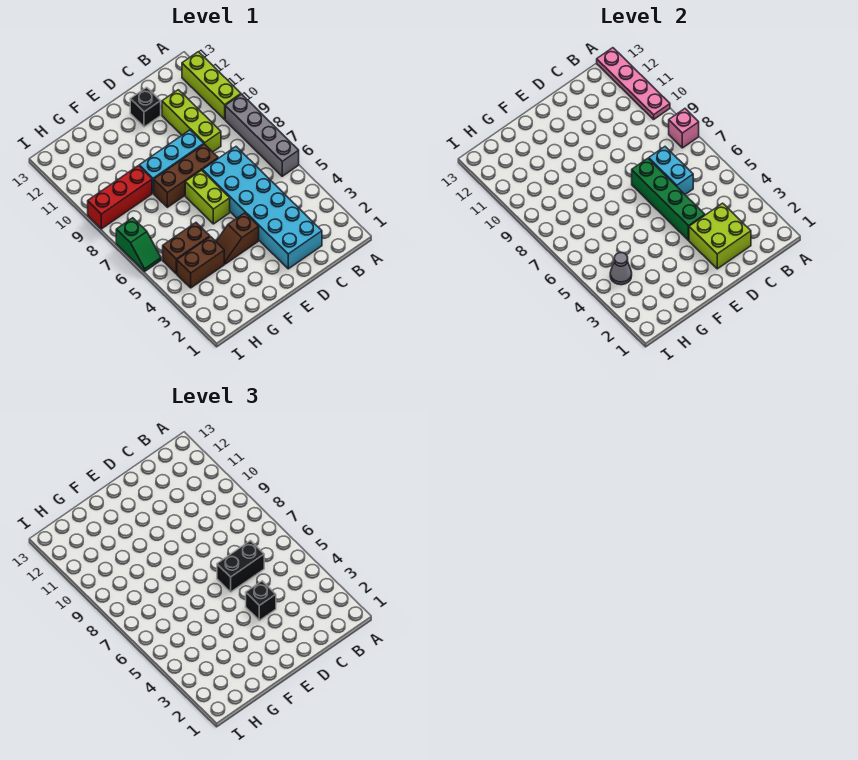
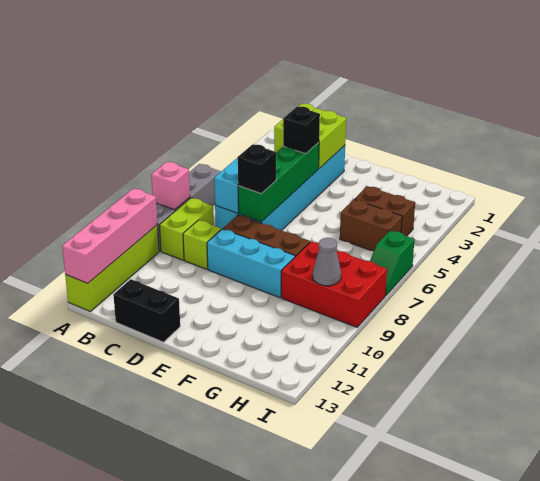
lime brick A10:A12 level 1 -> lime brick A10:A13 level 1
pink plate A10:A13 level 2 -> pink brick A10:A13 level 2
black brick C6:D6 level 3 -> black brick C13:D13 level 1
lime brick C9:C11 level 1 -> lime brick C9 level 1
black brick D12 level 1 -> black brick D7 level 3
brown slope E4:F4 level 1 top E -> none
lime brick E6:E7 level 1 -> lime brick B8:B9 level 1
red brick G9:I9 level 1 -> red brick G8:I9 level 1
grey cone H4 level 2 -> grey cone H9 level 2
green slope I6:I7 level 1 top 7 -> green slope I6:I7 level 1 top 6

